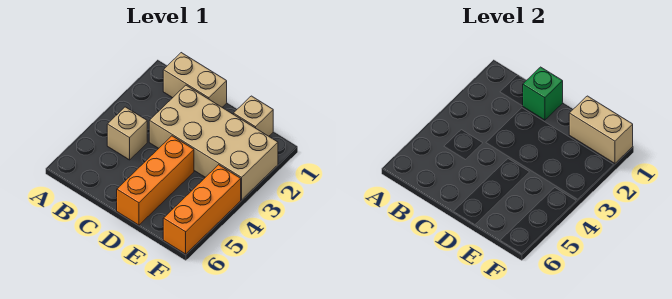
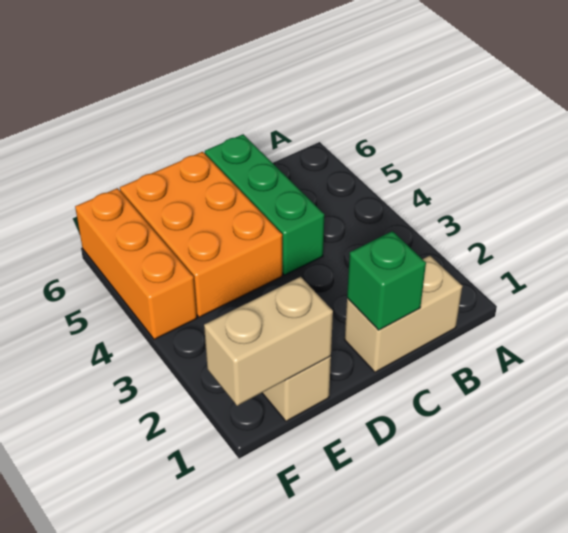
tan brick B4 level 1 -> none
tan brick C2:F3 level 1 -> none
none -> green brick C4:C6 level 1
orange brick D4:D6 level 1 -> orange brick D4:E6 level 1

